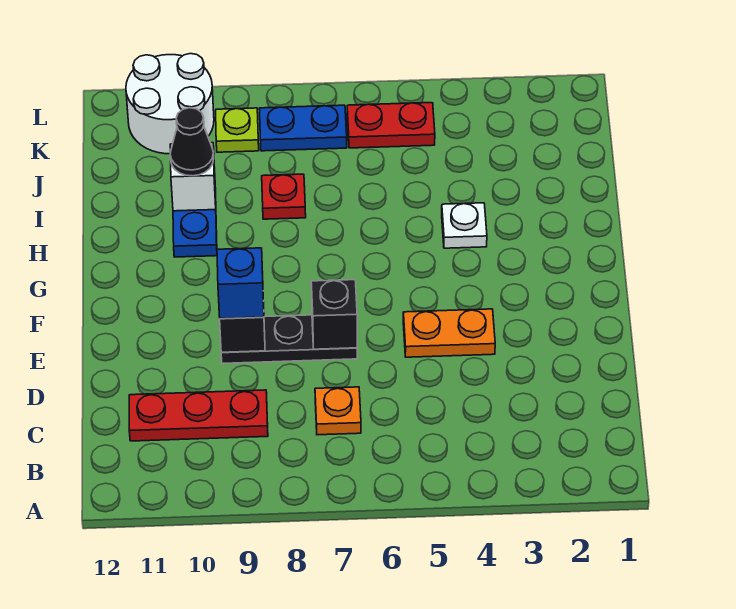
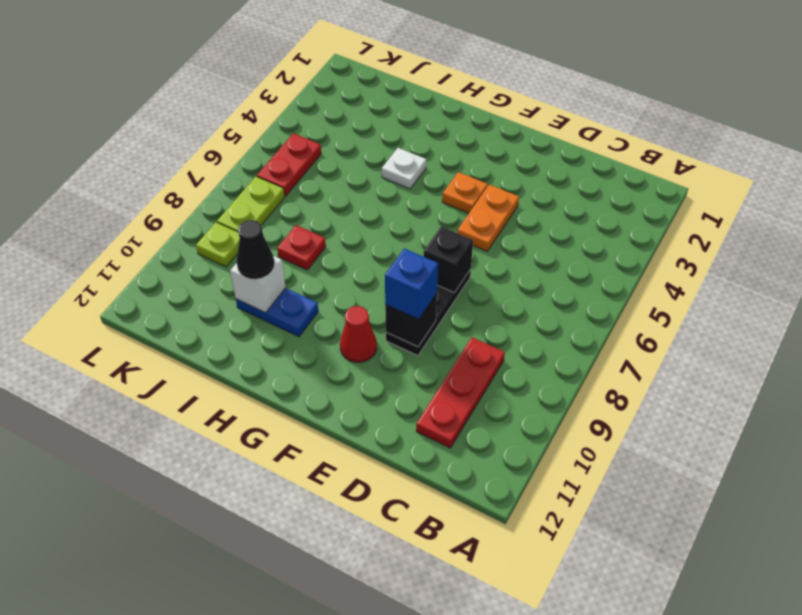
orange plate C7 level 1 -> orange plate F4 level 1
none -> red cone F10 level 1
blue plate K7:K8 level 1 -> lime plate K7:K8 level 1
white round brick K10:L11 level 1 -> none

